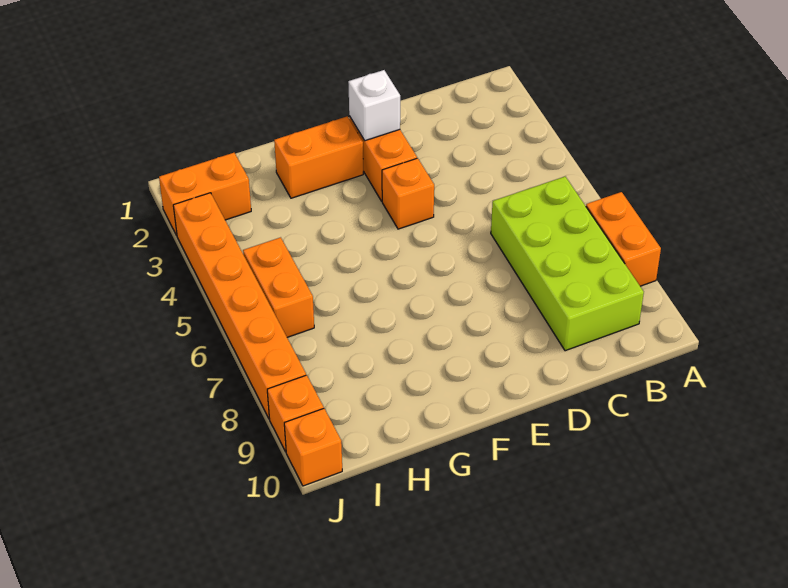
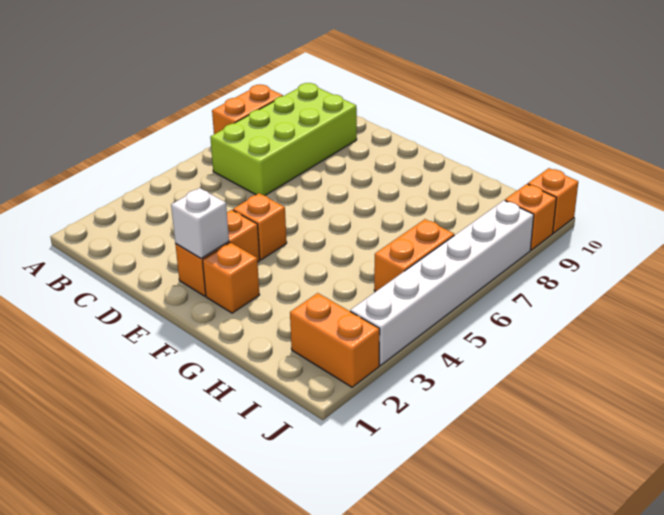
orange brick F2:G2 level 1 -> orange brick F2 level 1
orange brick J3:J8 level 1 -> white brick J3:J8 level 1

